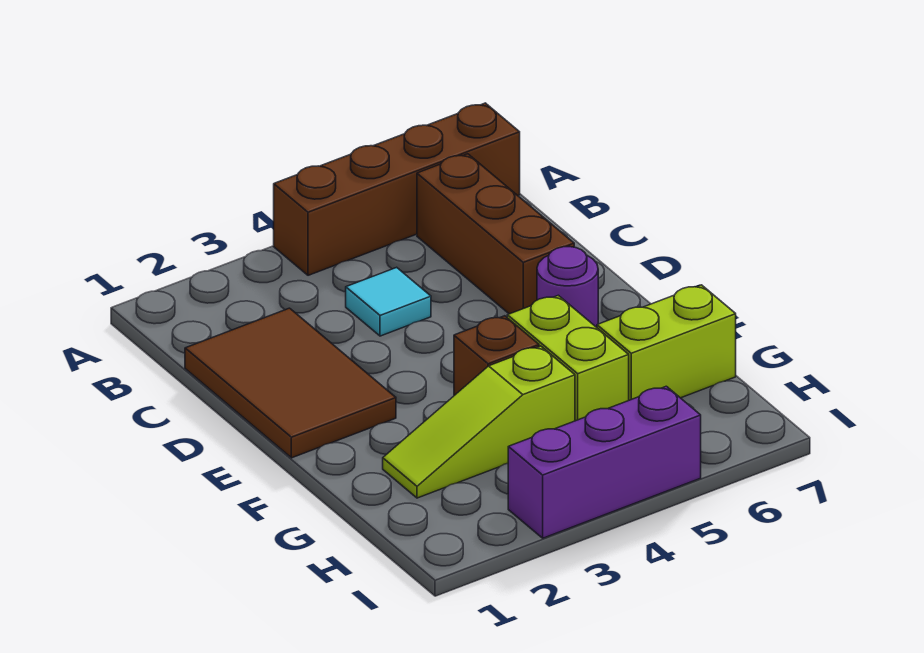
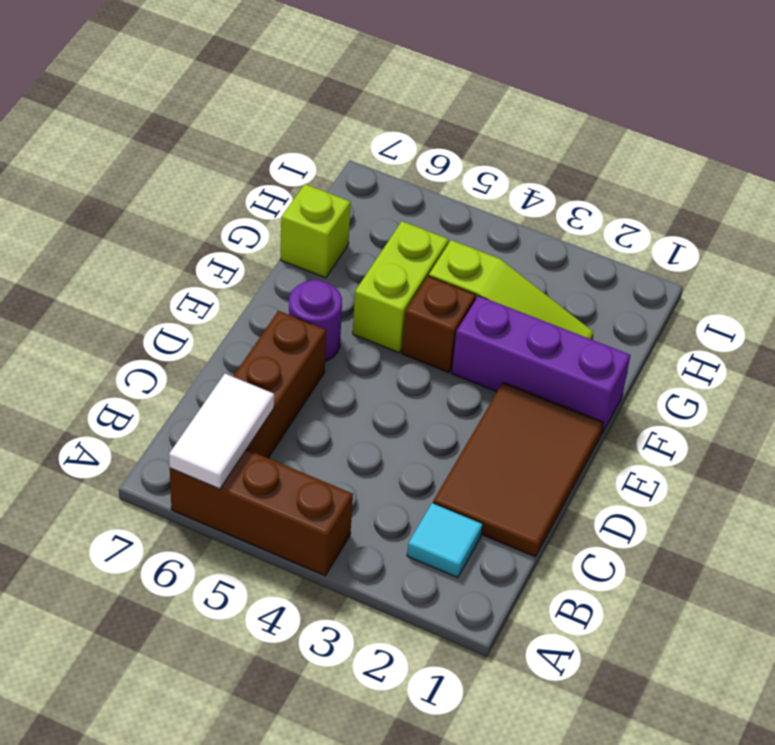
brown brick A4:A7 level 1 -> brown brick A4:A6 level 1
none -> white tile A6:B6 level 2
cyan tile C4 level 1 -> cyan tile B2 level 1
lime brick G6:G7 level 1 -> lime brick G7 level 1
purple brick I3:I5 level 1 -> purple brick F1:F3 level 1

